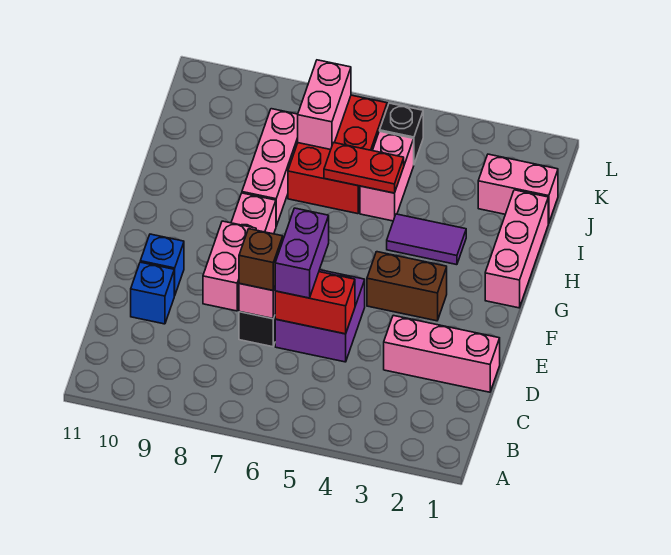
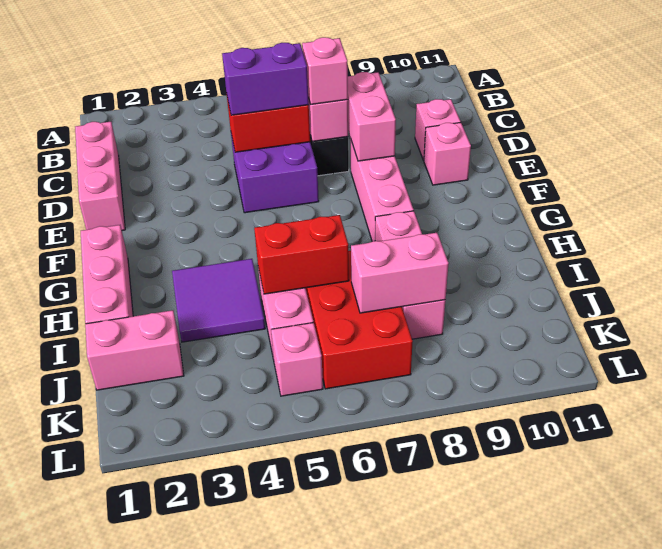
pink brick D1:D3 level 1 -> pink brick C1:E1 level 1
purple brick D6:E6 level 3 -> purple brick D5:D6 level 3
brown brick D7 level 3 -> pink brick D7 level 3
blue brick D10 level 1 -> pink brick D10 level 1
blue brick E10 level 1 -> pink brick E10 level 1
brown brick F3:F4 level 1 -> none
purple tile H3:H4 level 1 -> purple tile H3:I4 level 1
red plate I5:I6 level 2 -> red brick I5:I6 level 2
pink brick J7:K7 level 2 -> pink brick J7:J8 level 2
black brick K5 level 1 -> pink brick K5 level 1

